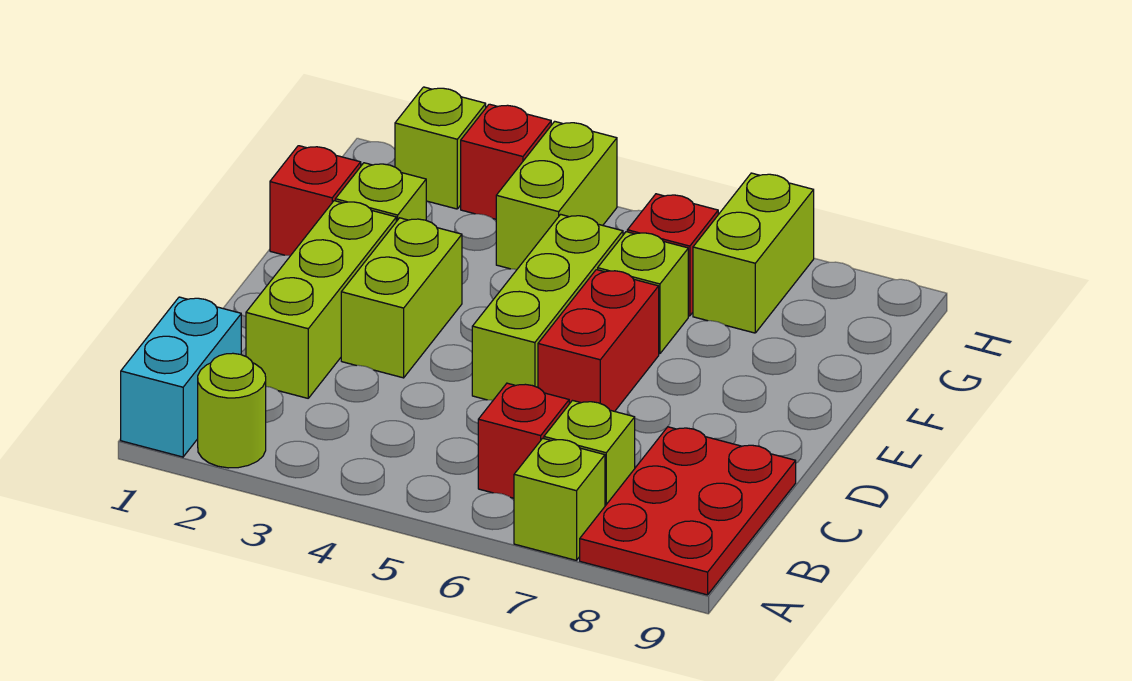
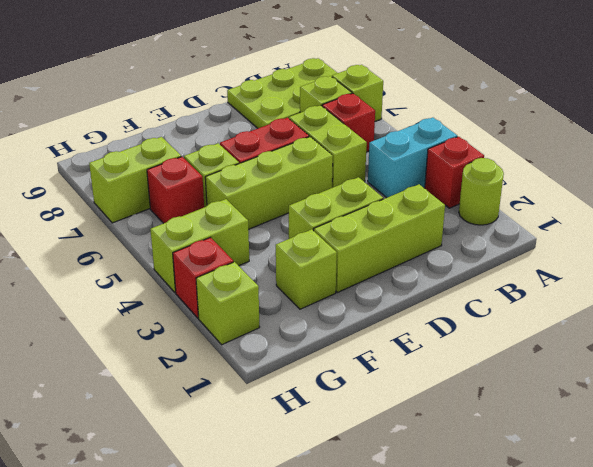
cyan brick A1:B1 level 1 -> cyan brick A4:B4 level 1
red plate A8:C9 level 1 -> lime plate A8:C9 level 1
none -> lime brick C5:C6 level 1
red brick F1 level 1 -> red brick A3 level 1

